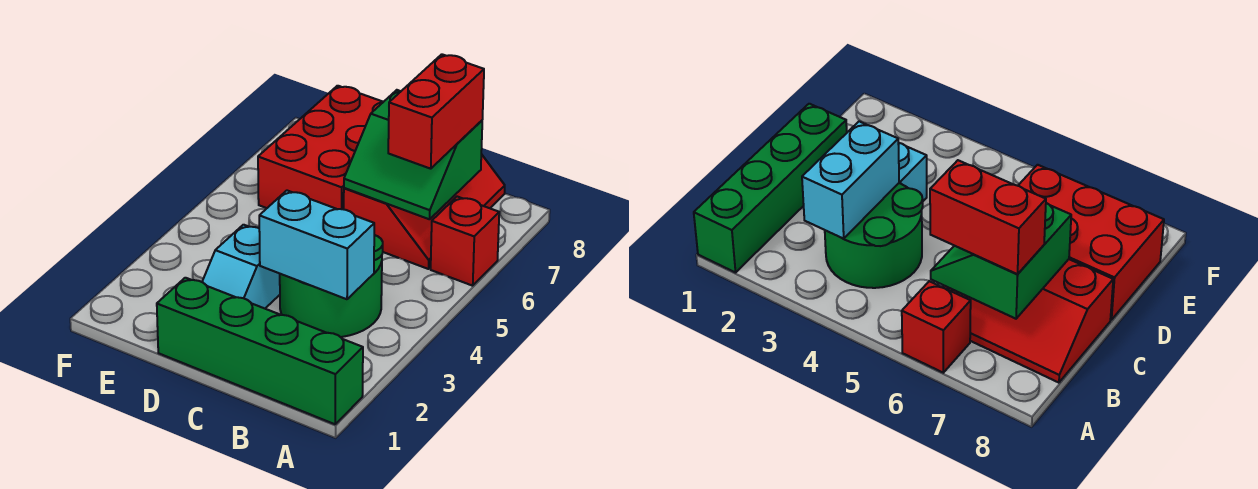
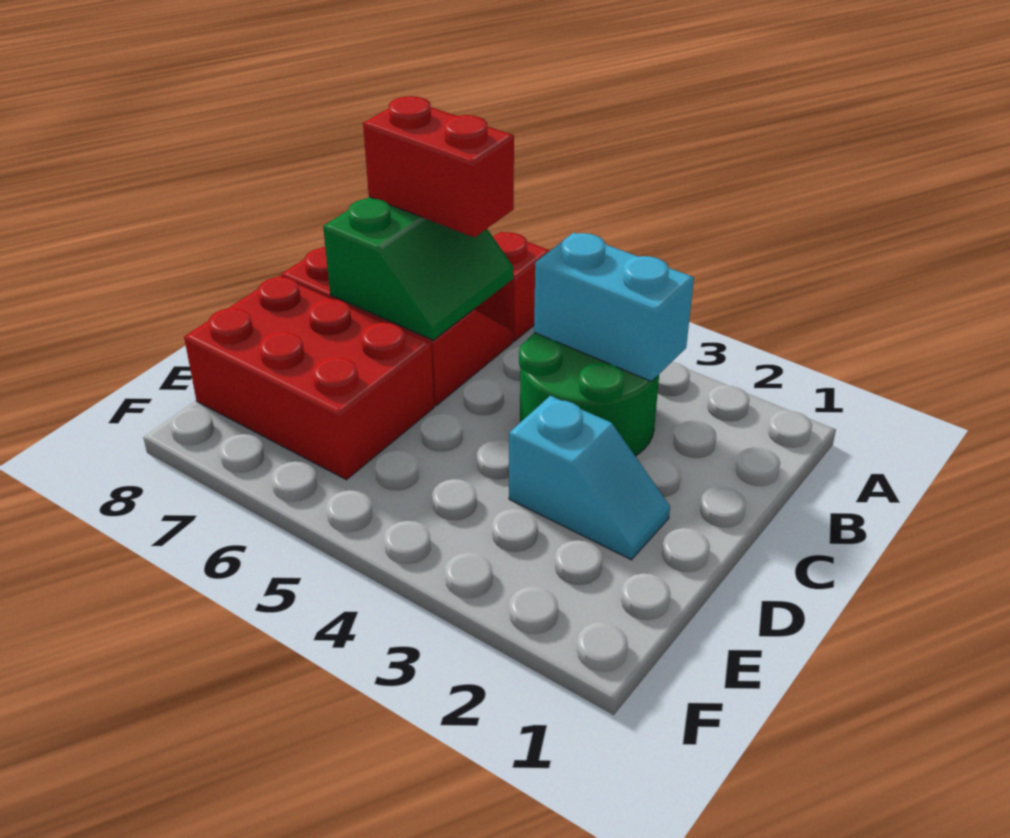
green brick A1:D1 level 1 -> none
cyan brick B3:C3 level 2 -> cyan brick B3:B4 level 2

